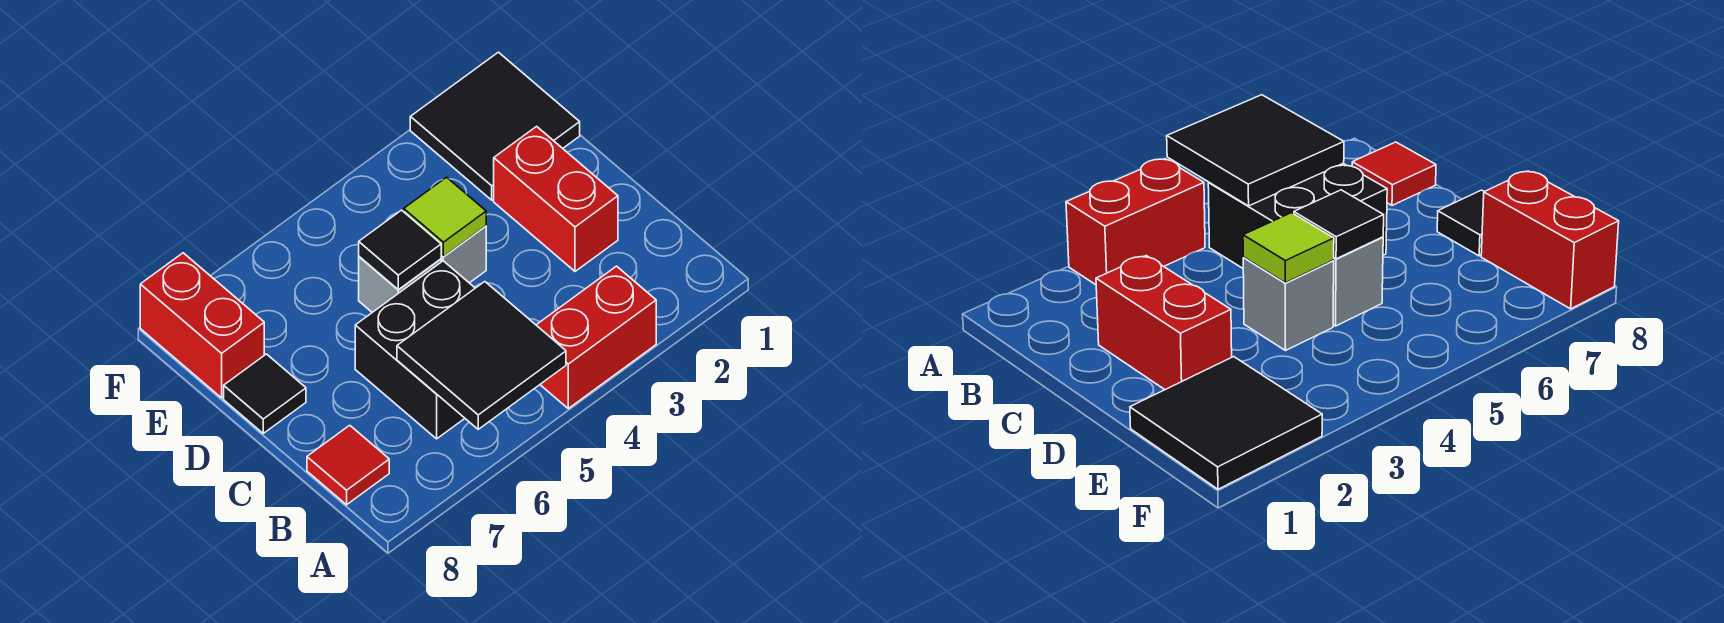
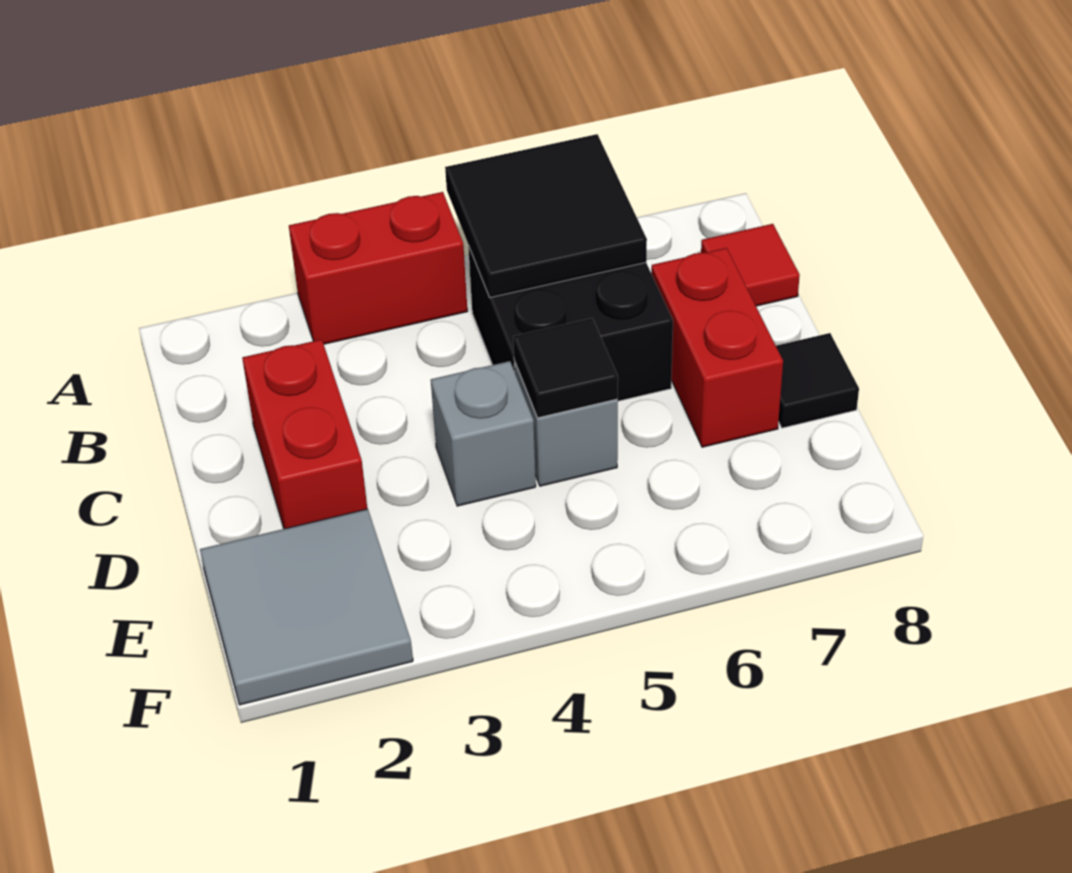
lime tile D4 level 2 -> none
black tile E1:F2 level 1 -> grey tile E1:F2 level 1
red brick E8:F8 level 1 -> red brick C7:D7 level 1

